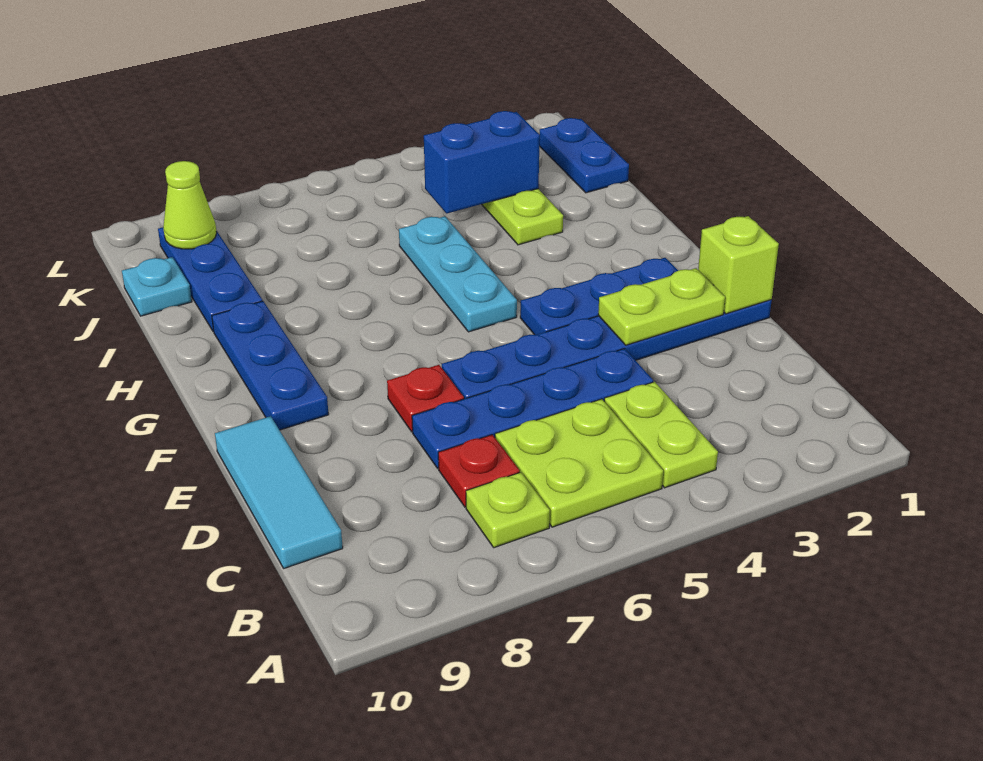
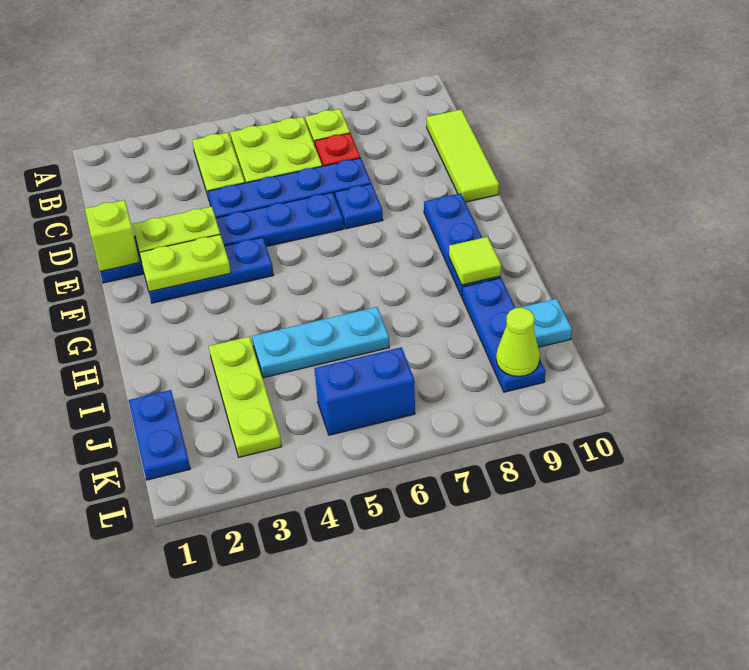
cyan tile C10:E10 level 1 -> lime tile C10:E10 level 1
red plate E7 level 1 -> blue plate E7 level 1
none -> lime plate F2:F3 level 2
cyan plate G5:I5 level 1 -> cyan plate I4:I6 level 1
none -> lime tile H9 level 2
blue brick J3:J4 level 2 -> blue brick K5:K6 level 1

